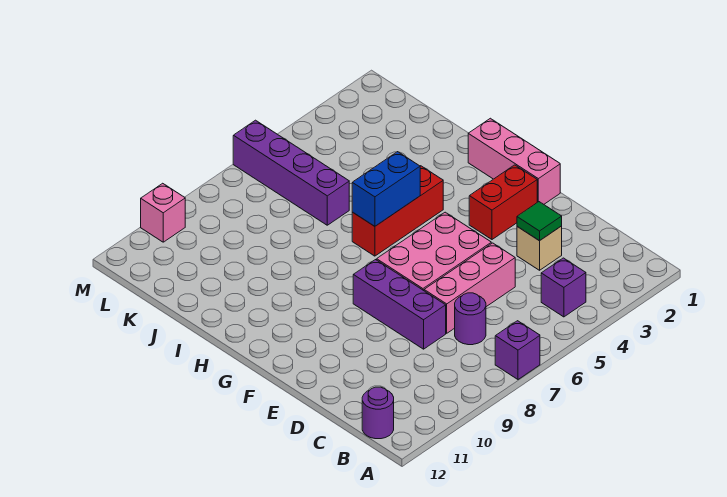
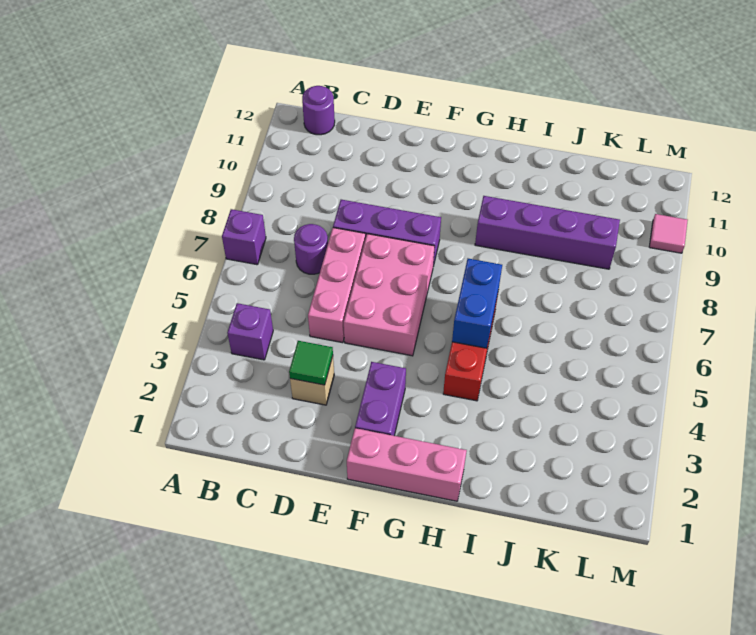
red brick F2:F3 level 1 -> purple brick F2:F3 level 1
purple brick J6:M6 level 1 -> purple brick H9:K9 level 1
pink brick M10 level 1 -> pink tile M10 level 1

